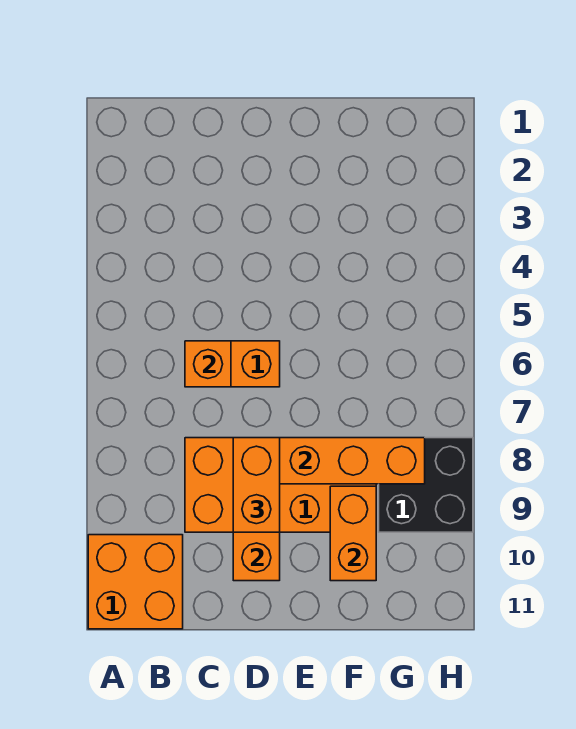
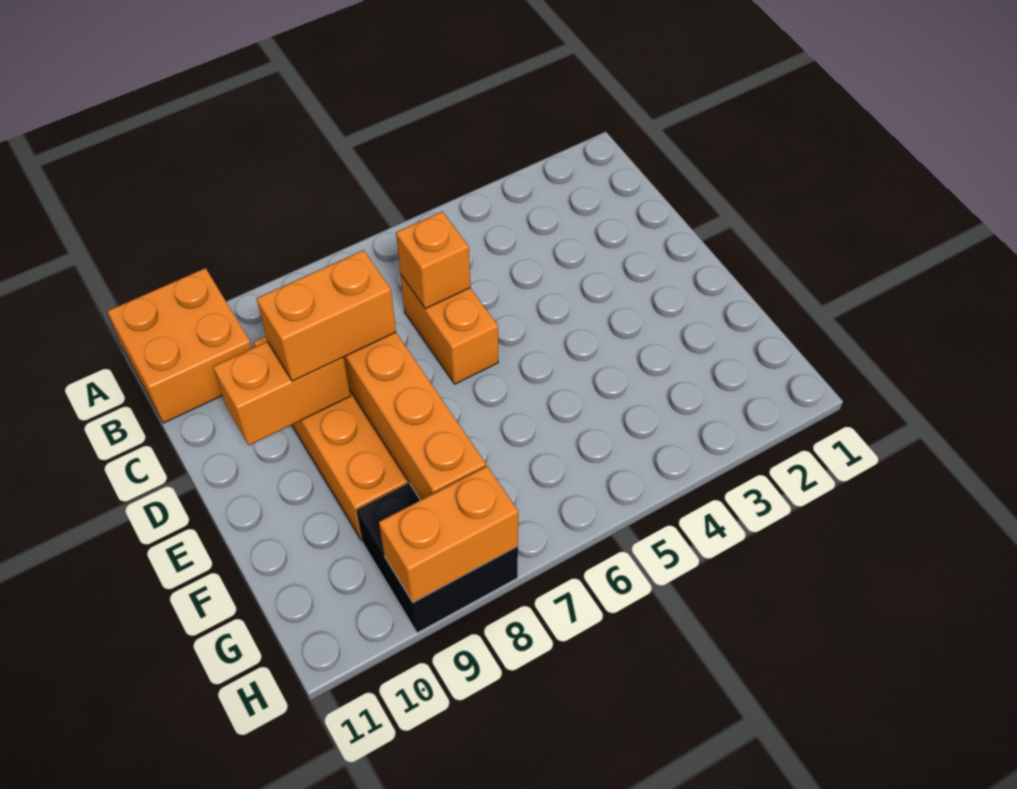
orange brick F9:F10 level 2 -> orange brick H8:H9 level 2

